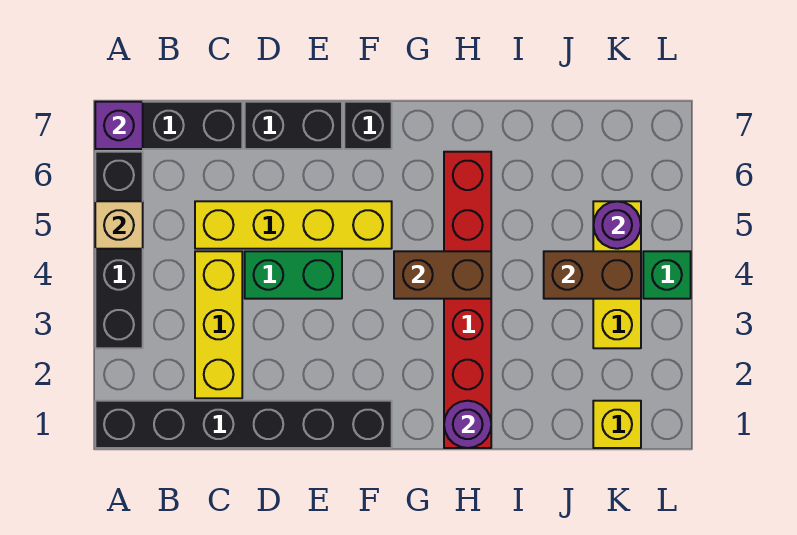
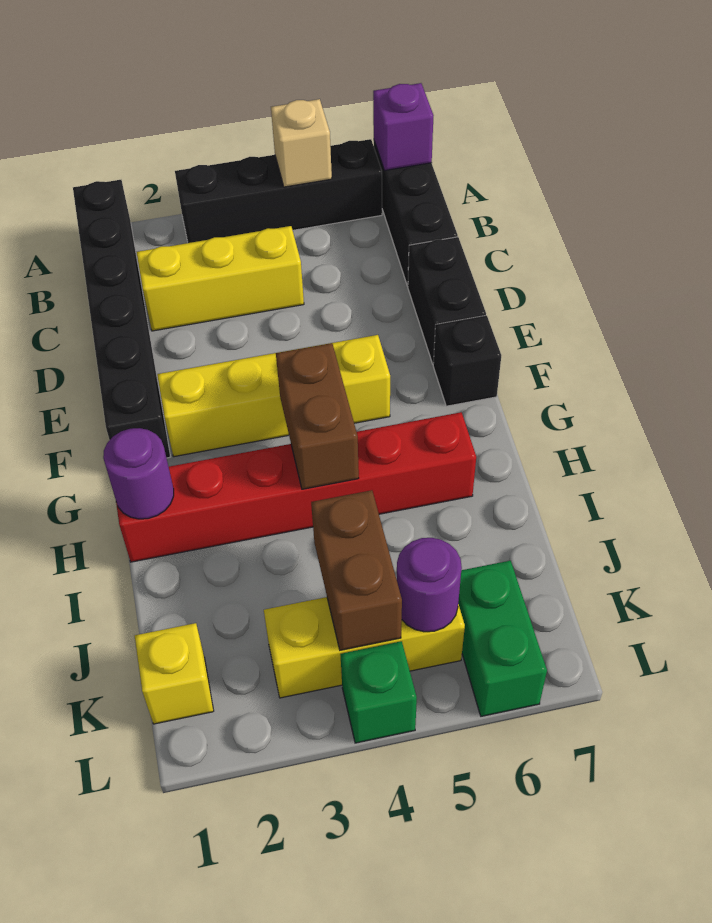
yellow brick C5:F5 level 1 -> yellow brick F2:F5 level 1
green brick D4:E4 level 1 -> green brick K6:L6 level 1

